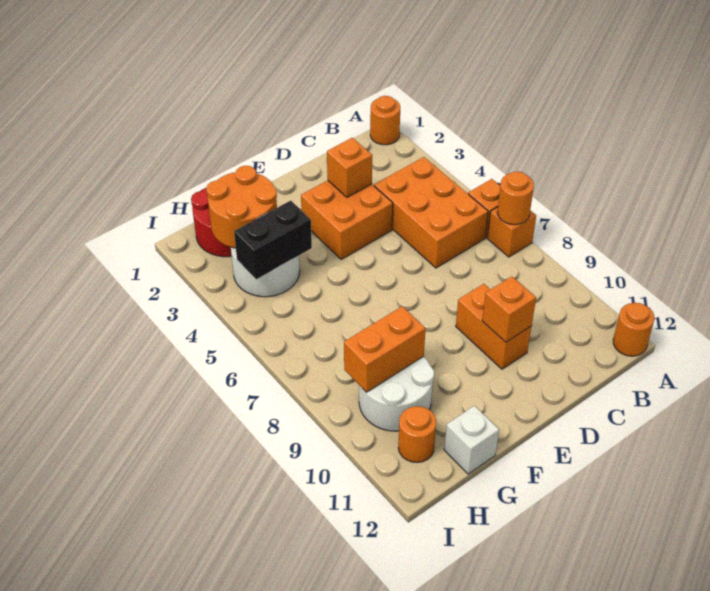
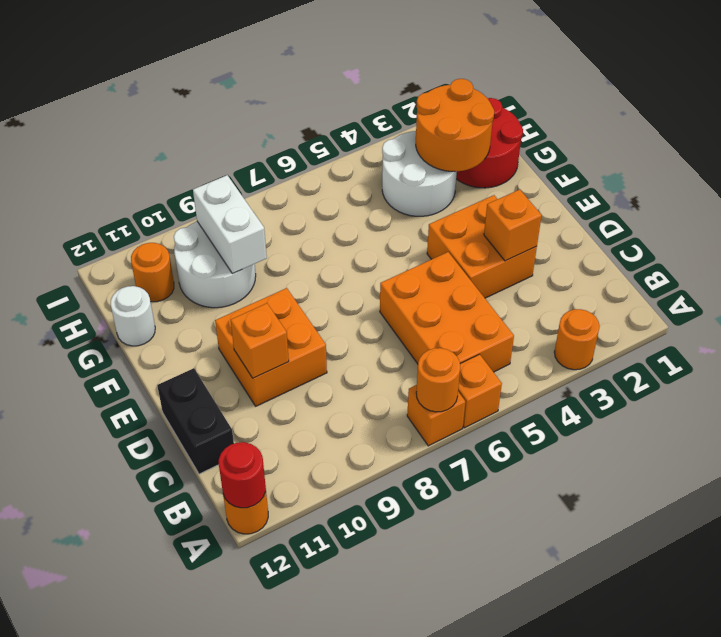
orange round brick A1 level 1 -> orange round brick A3 level 1
none -> red round brick A12 level 2
orange brick B4:C6 level 1 -> orange brick B5:D6 level 1
orange brick D9:D10 level 1 -> orange brick D9:E10 level 1
black brick G4:H4 level 2 -> black brick C12:D12 level 1
orange brick G9:H9 level 2 -> white brick G9:H9 level 2
white brick G12 level 1 -> white round brick G12 level 1

